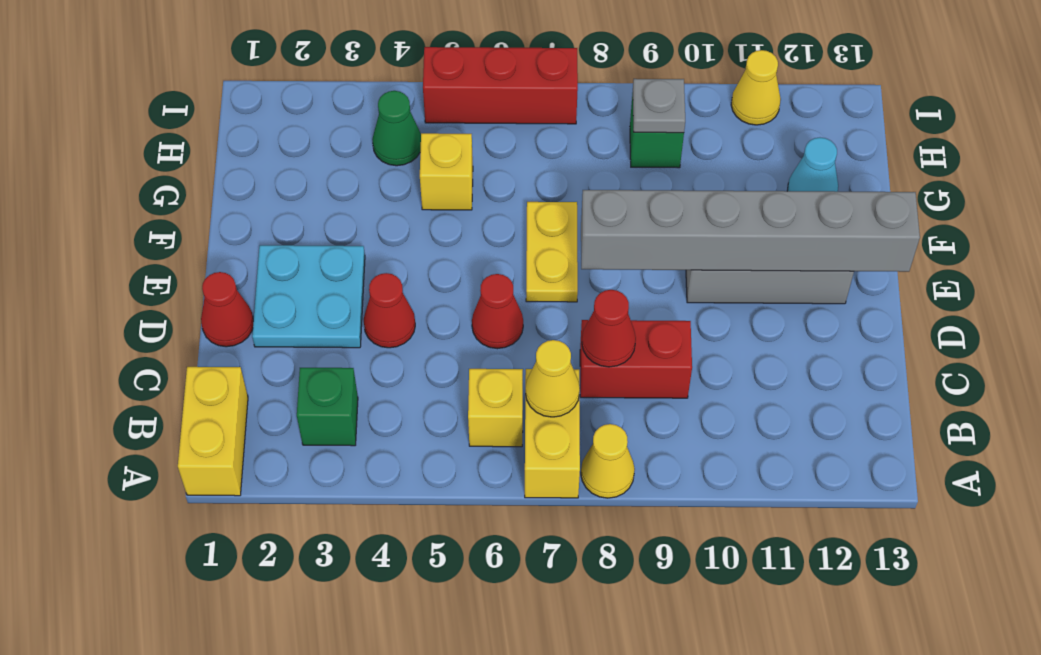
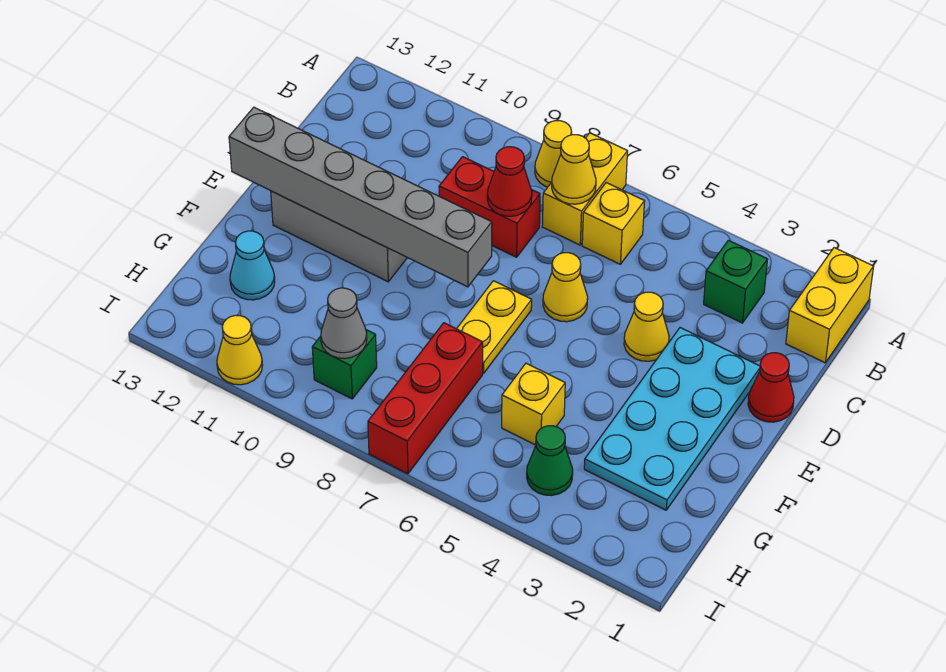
cyan plate D2:E3 level 1 -> cyan plate D2:G3 level 1
red cone D4 level 1 -> yellow cone D4 level 1
red cone D6 level 1 -> yellow cone D6 level 1
grey plate H9 level 2 -> grey cone H9 level 2
red brick I5:I7 level 1 -> red brick G7:I7 level 1

